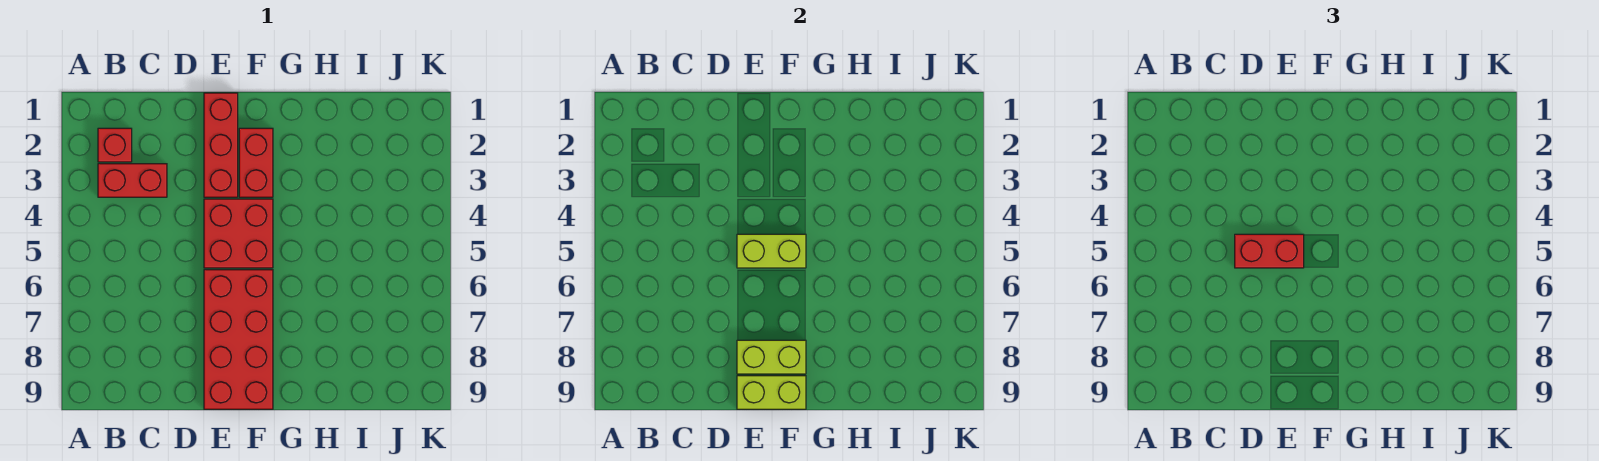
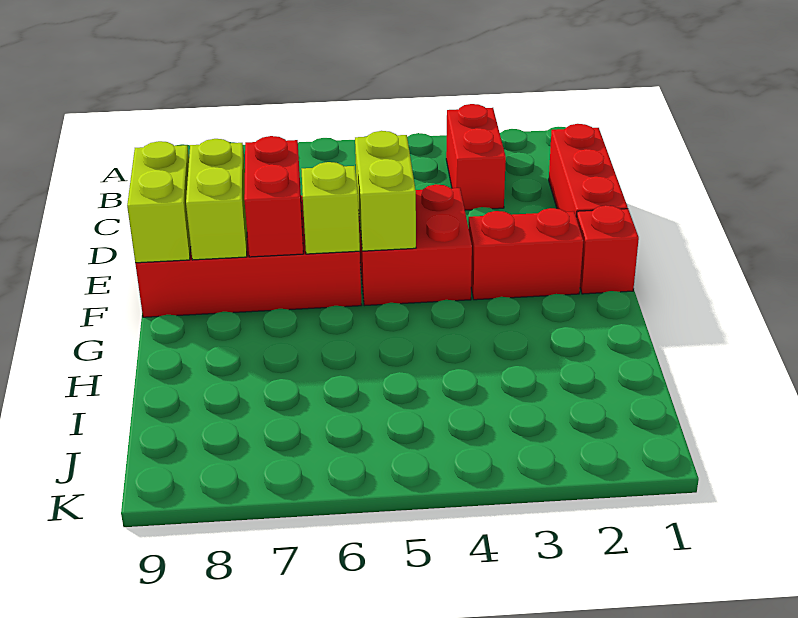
red brick B2 level 1 -> red brick F1 level 1
red brick D5:E5 level 3 -> red brick E7:F7 level 2
red brick E1:E3 level 1 -> red brick C1:E1 level 1
none -> lime brick F6 level 2

